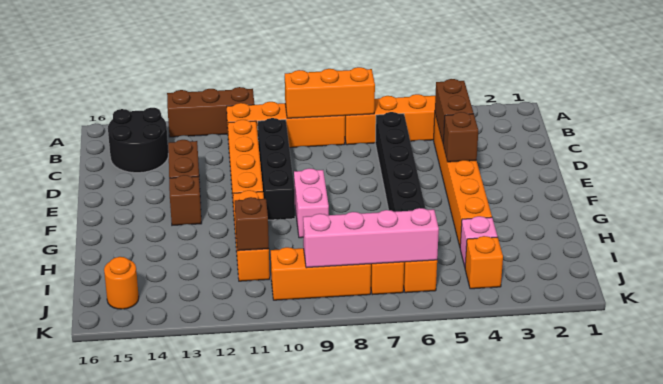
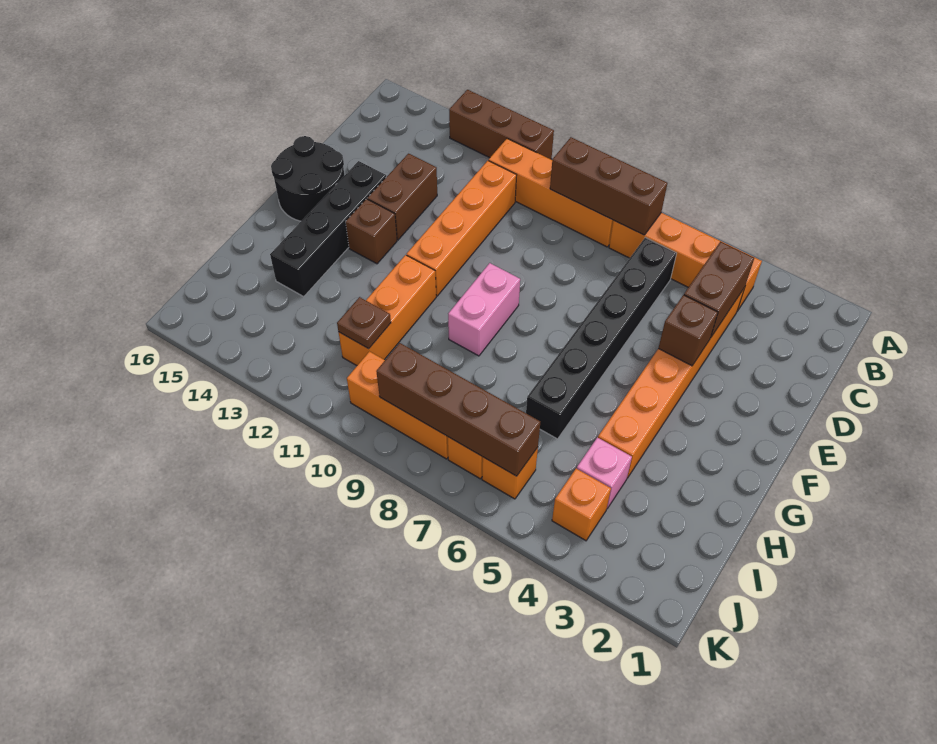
orange brick B7:B9 level 2 -> brown brick B7:B9 level 2
black round brick B14:C15 level 1 -> black round brick E15:F16 level 1
black brick C10:F10 level 1 -> black brick E14:H14 level 1
brown brick I11 level 2 -> brown plate I11 level 2
pink brick J6:J9 level 2 -> brown brick J6:J9 level 2
orange round brick J15 level 1 -> none

